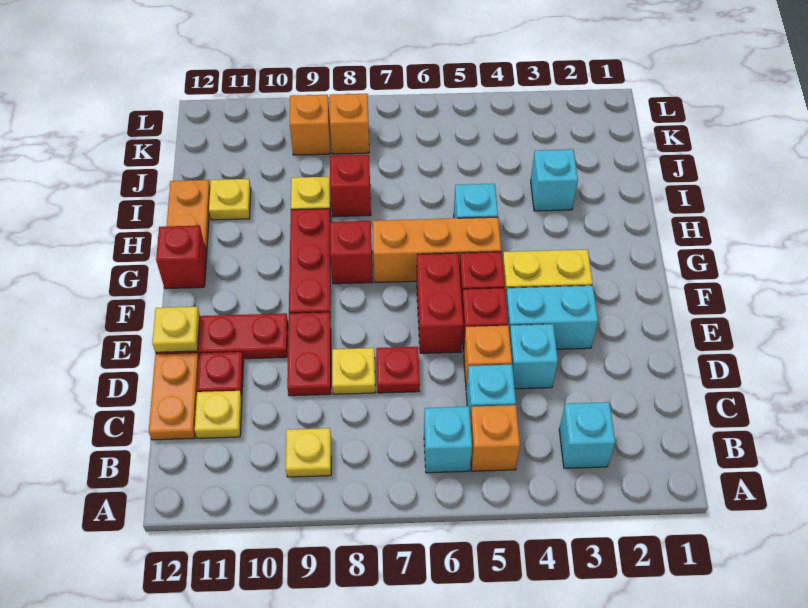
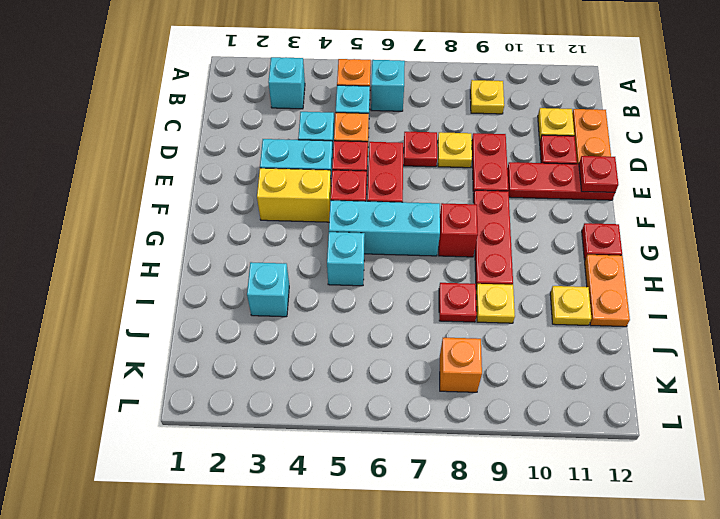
yellow plate E12 level 2 -> red plate E12 level 2
orange brick G5:G7 level 1 -> cyan brick G5:G7 level 1
red brick G12 level 1 -> red plate G12 level 1
red brick I8 level 1 -> red plate I8 level 1
orange brick K9 level 1 -> none

